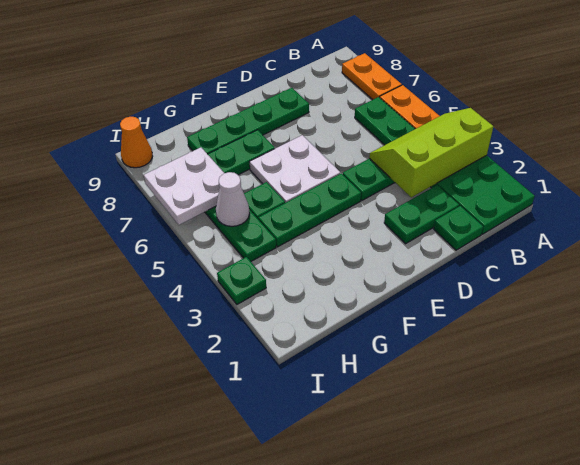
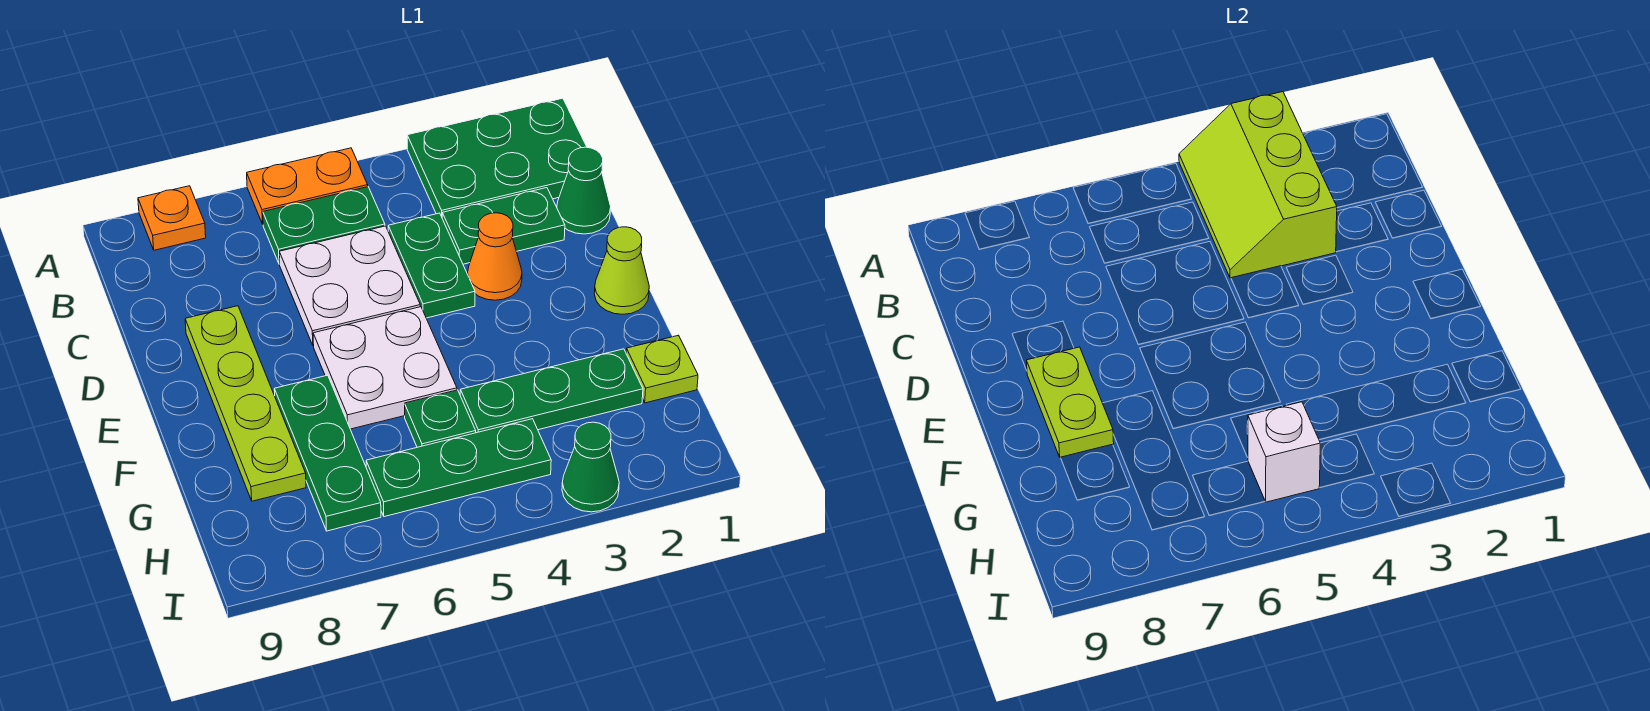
orange plate A7:A8 level 1 -> orange plate A8 level 1
green plate C1 level 1 -> green cone C1 level 1
green plate C2:D2 level 1 -> green plate C2:C3 level 1
green plate D8:G8 level 1 -> lime plate D8:G8 level 1
none -> lime cone E1 level 1
green plate E4:G4 level 1 -> green plate G2:G4 level 1
none -> lime plate E8:F8 level 2
none -> lime plate G1 level 1
white cone H5 level 2 -> white brick H5 level 2
white plate H6:I7 level 2 -> white plate C5:D6 level 1
green plate I3 level 1 -> green cone I3 level 1
orange cone I9 level 1 -> orange cone D3 level 1

